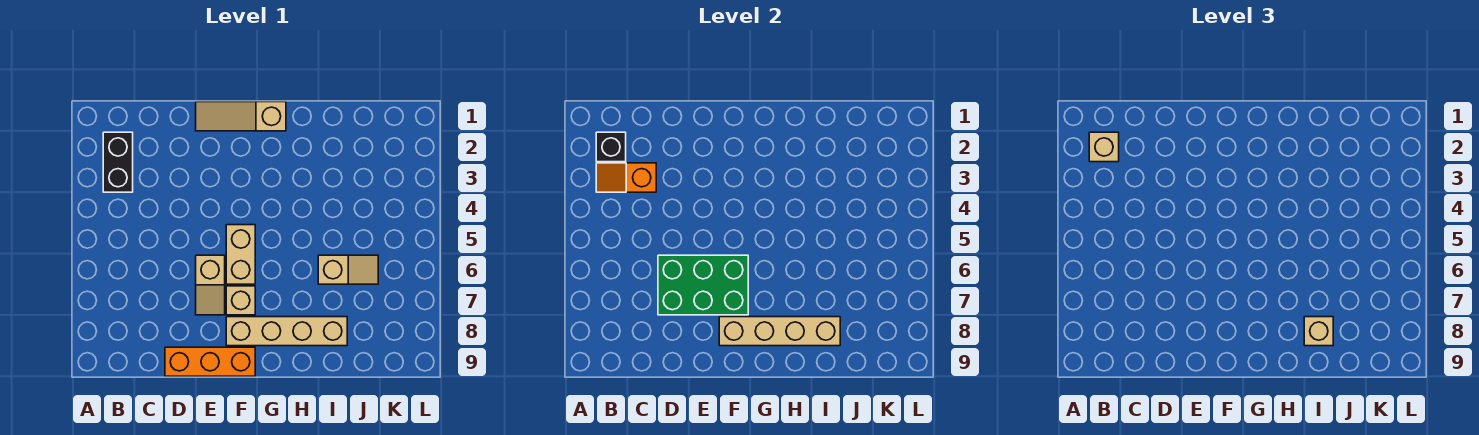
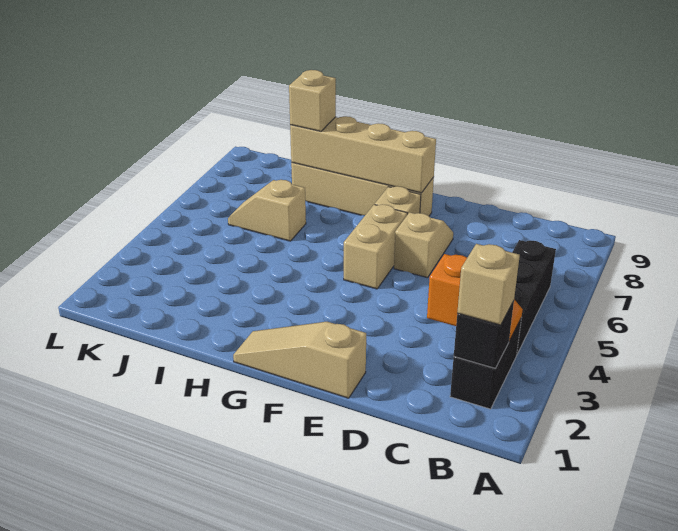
none -> black brick B4:B6 level 1
green brick D6:F7 level 2 -> none
orange brick D9:F9 level 1 -> none
tan slope E1:G1 level 1 top G -> tan slope E1:G1 level 1 top E

